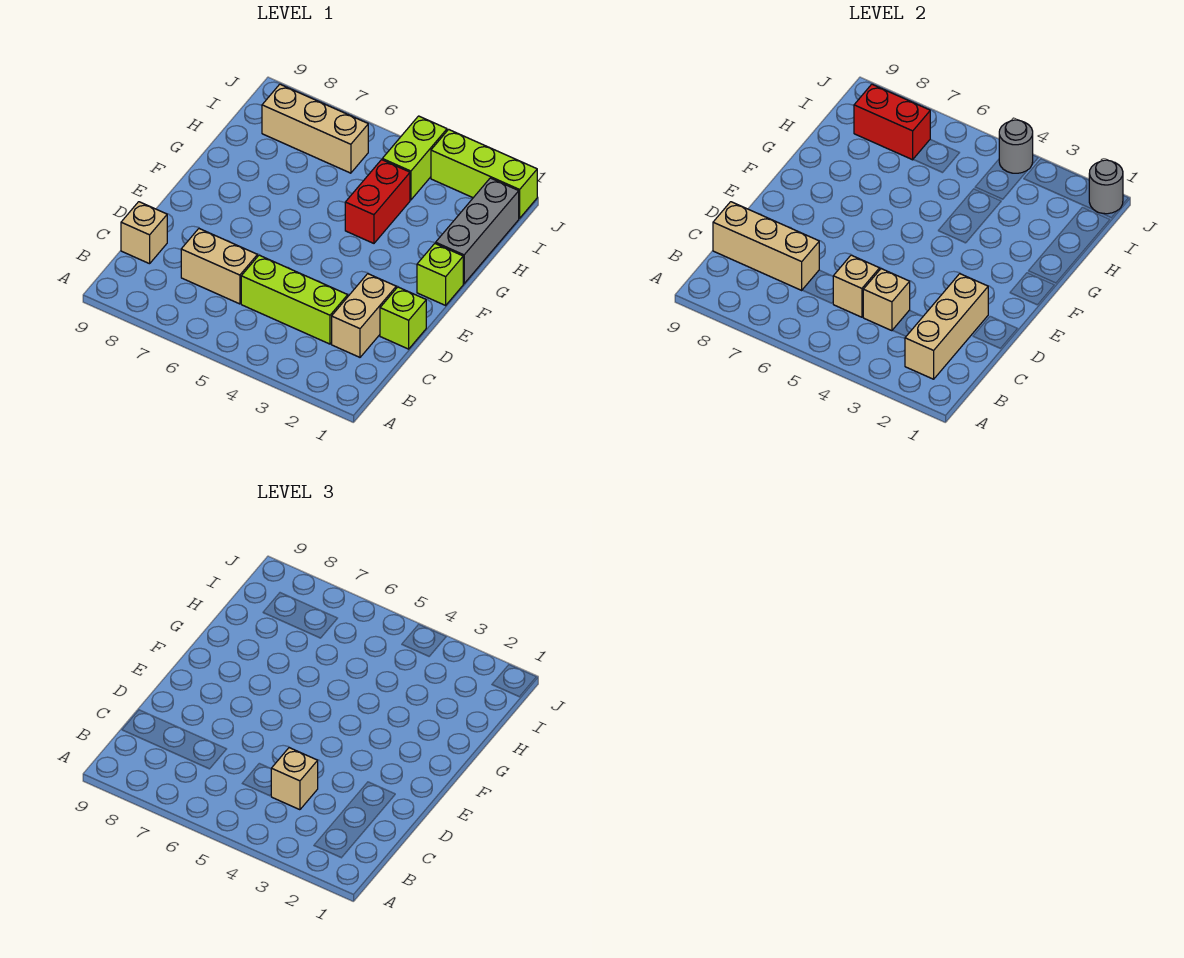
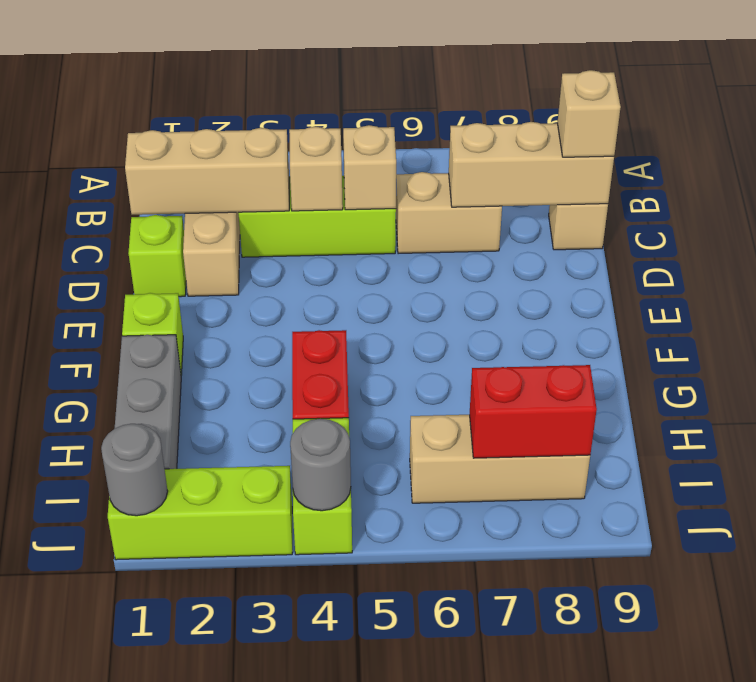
tan brick B2:D2 level 2 -> tan brick C1:C3 level 2
tan brick C4 level 3 -> tan brick C9 level 3

